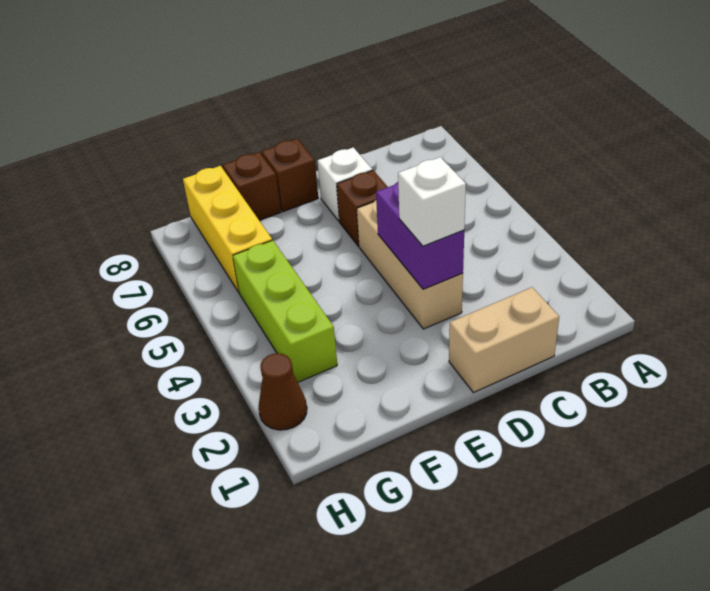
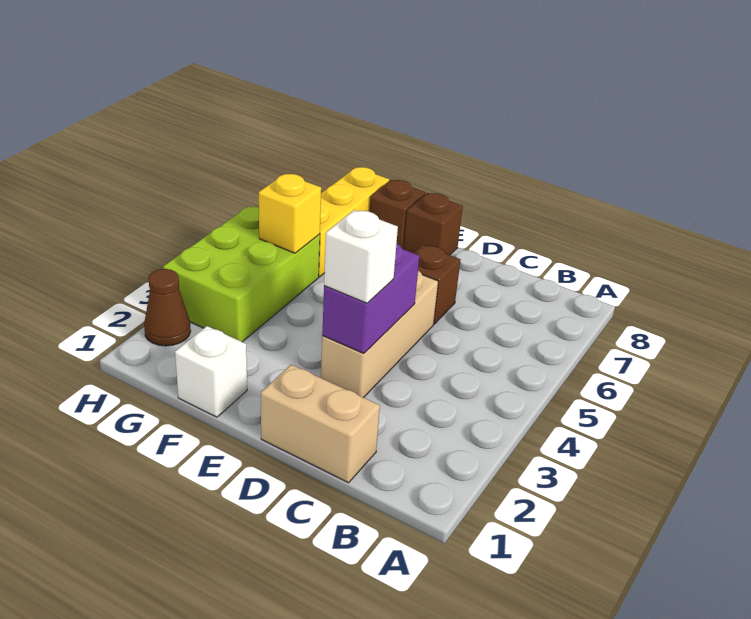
white brick D7 level 1 -> white brick F1 level 1
lime brick G3:G5 level 1 -> lime brick G3:H5 level 1
none -> yellow brick G5 level 2

